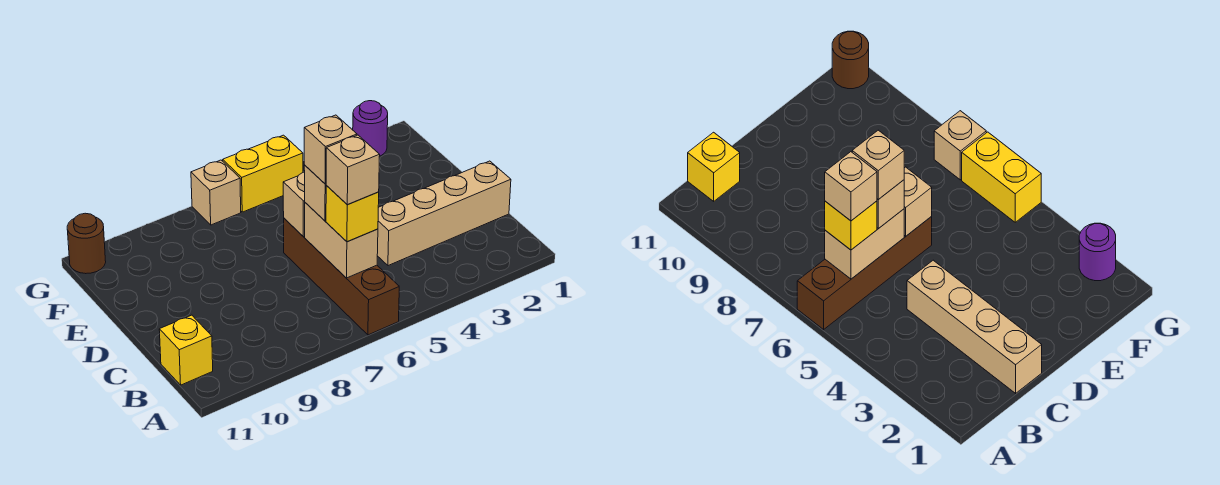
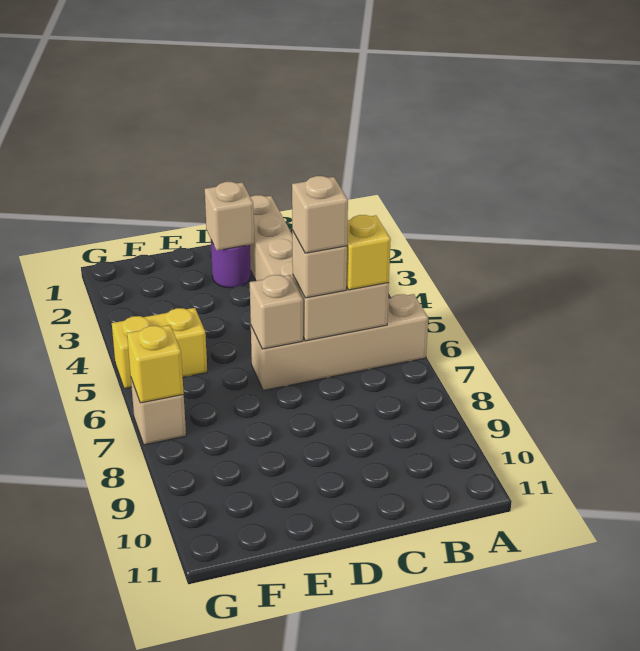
brown brick A6:D6 level 1 -> tan brick A6:D6 level 1
tan brick B6 level 4 -> tan brick D2 level 2
yellow brick B11 level 1 -> yellow brick G7 level 2
purple round brick G2 level 1 -> purple round brick D2 level 1
yellow brick G5:G6 level 1 -> yellow brick F5:G5 level 1
brown round brick G11 level 1 -> none

